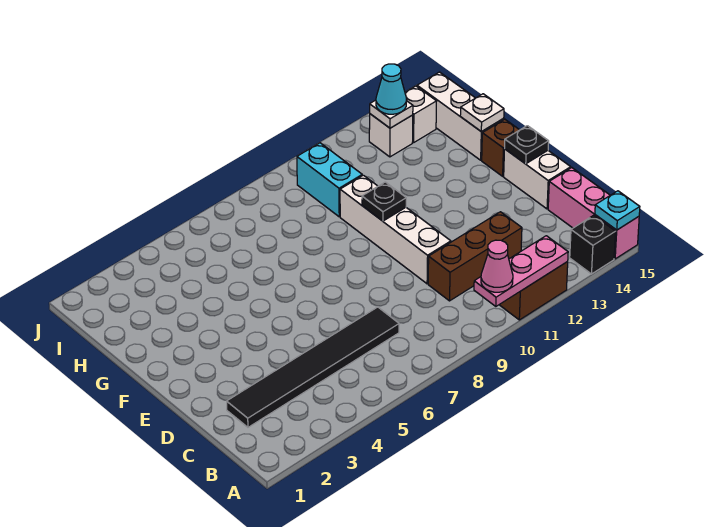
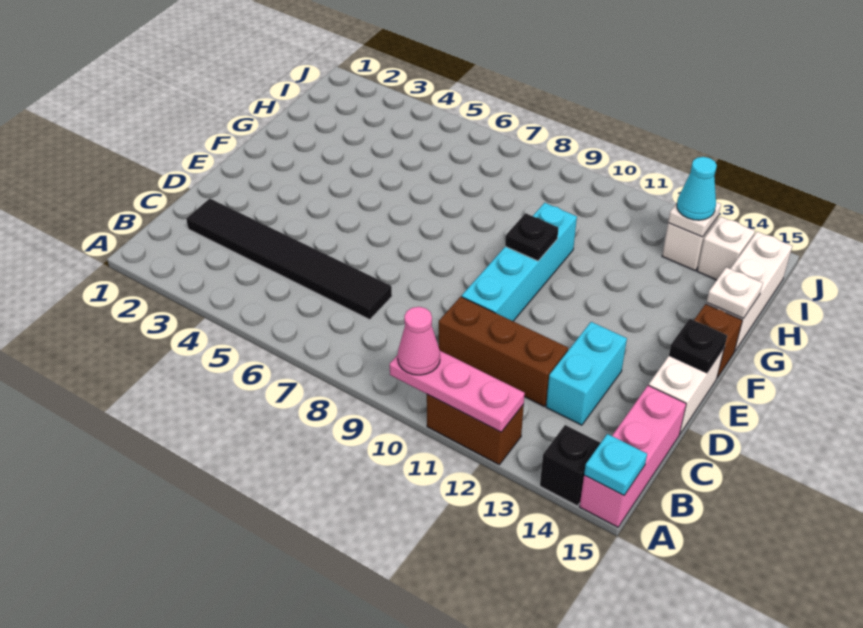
white brick D10:G10 level 1 -> cyan brick D10:G10 level 1
cyan brick H10:I10 level 1 -> cyan brick C13:D13 level 1

